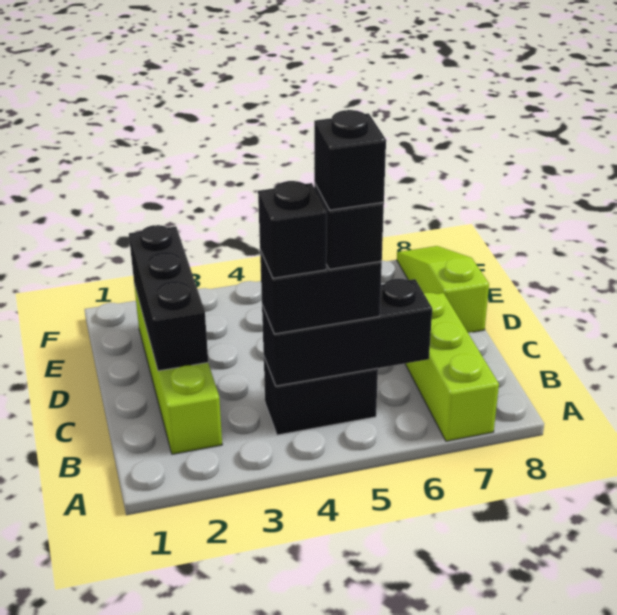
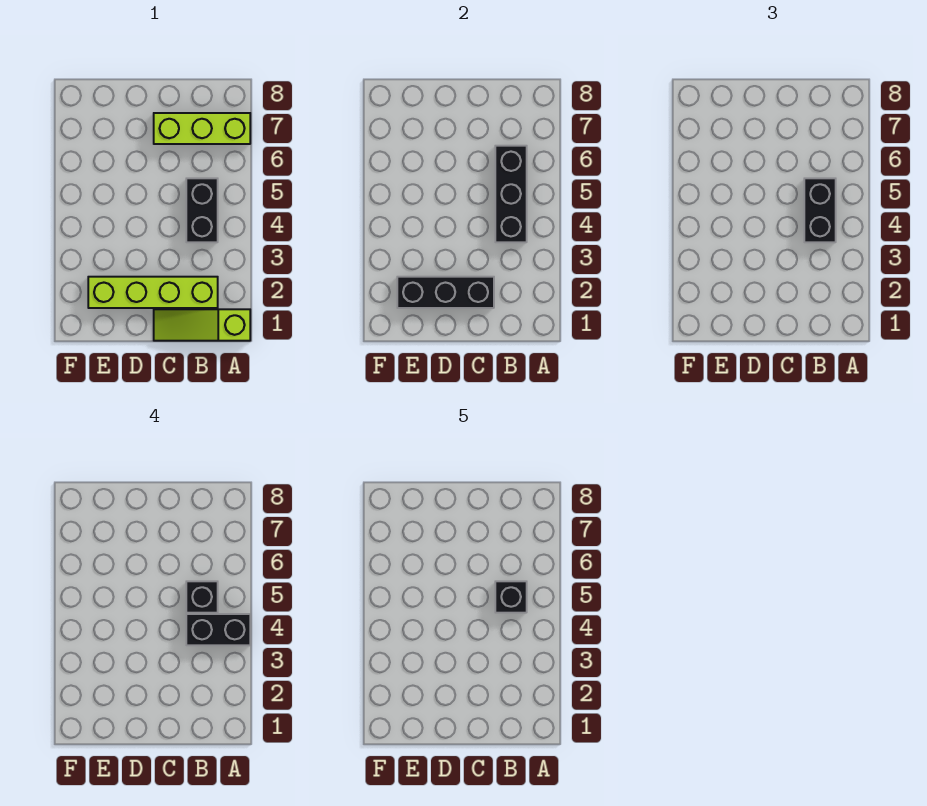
black brick B4 level 4 -> black brick A4:B4 level 4
lime slope D8:F8 level 1 top D -> lime slope A1:C1 level 1 top A

